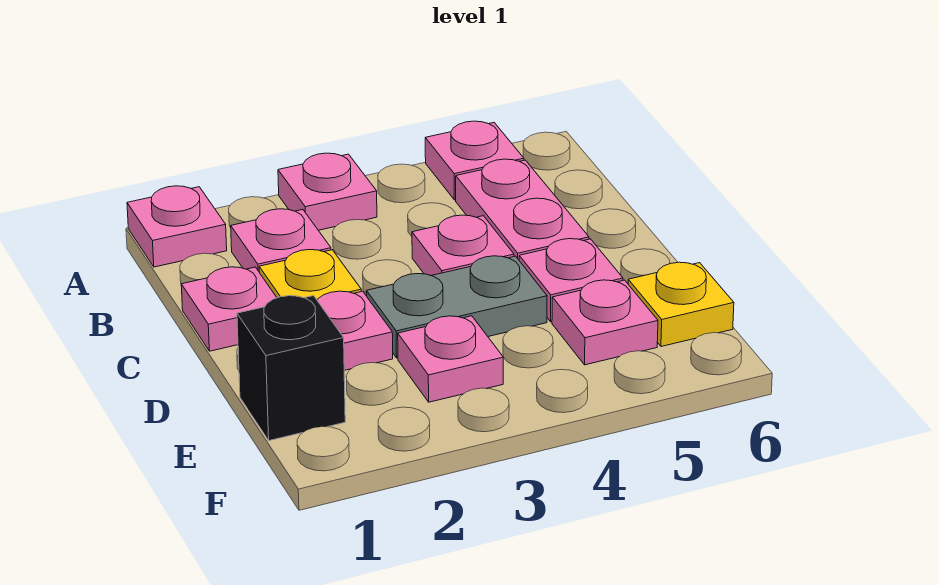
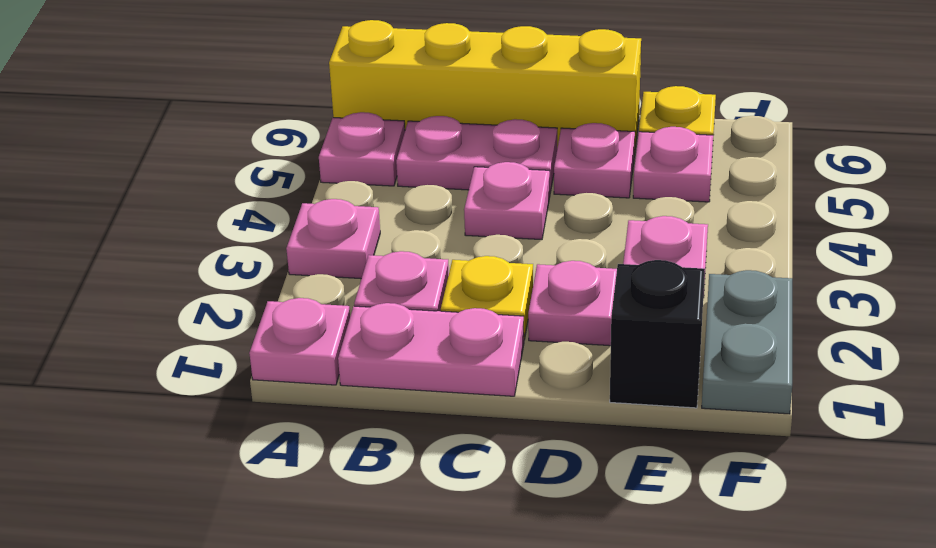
none -> yellow brick A6:D6 level 1
pink plate C1 level 1 -> pink plate B1:C1 level 1
grey plate D3:D4 level 1 -> grey plate F1:F2 level 1

